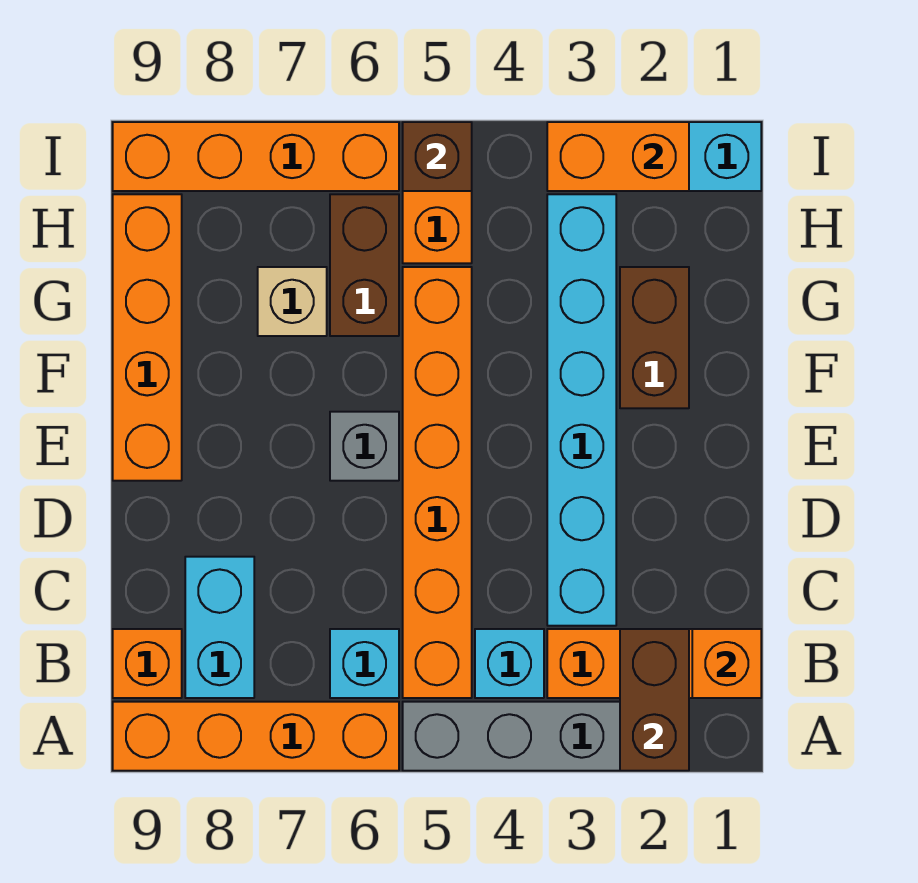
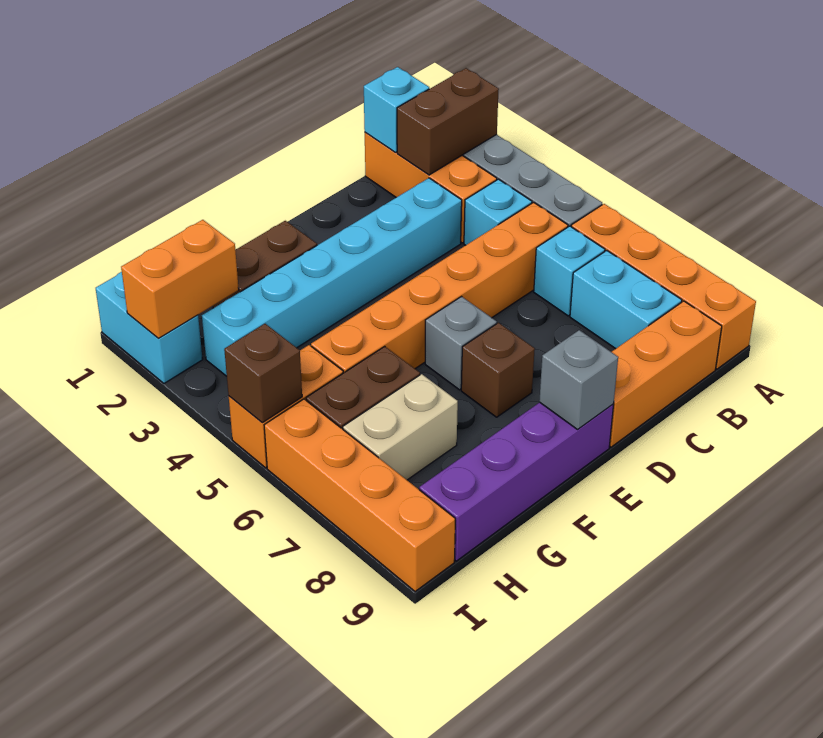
orange brick B1 level 2 -> cyan brick B1 level 2
cyan brick B8:C8 level 1 -> cyan brick B7:B8 level 1
orange brick B9 level 1 -> orange brick B9:D9 level 1
none -> brown brick E7 level 1
orange brick E9:H9 level 1 -> purple brick E9:H9 level 1
none -> grey brick E9 level 2
tan brick G7 level 1 -> tan brick G7:H7 level 1
orange brick I2:I3 level 2 -> orange brick H2:I2 level 2

